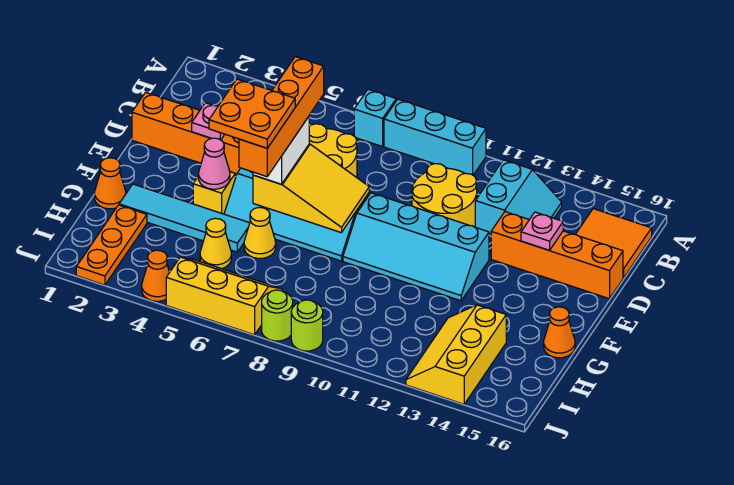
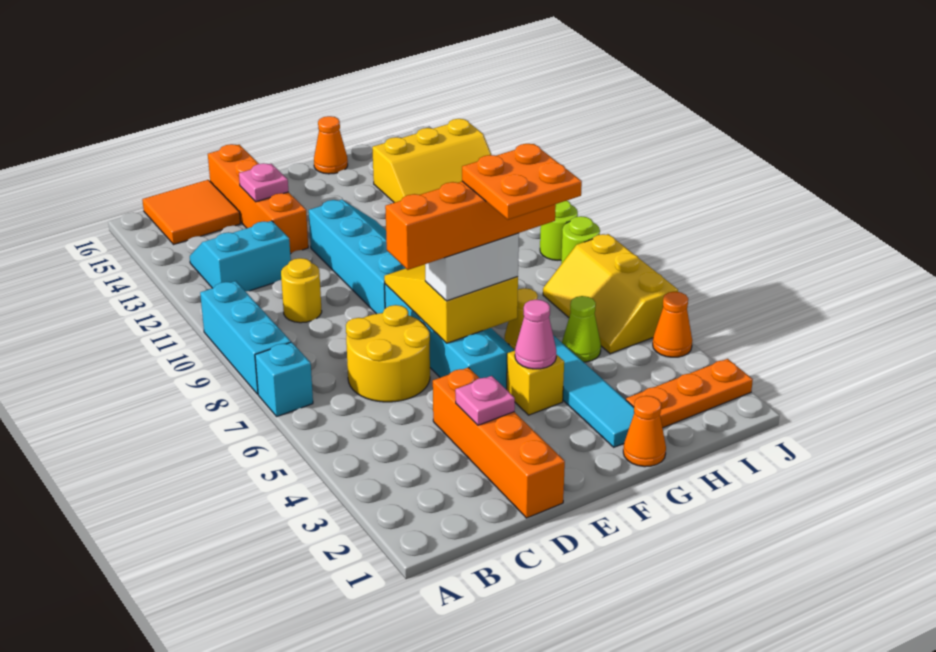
yellow round brick C10:D11 level 1 -> yellow round brick C10 level 1
yellow cone H5 level 1 -> lime cone H5 level 1

